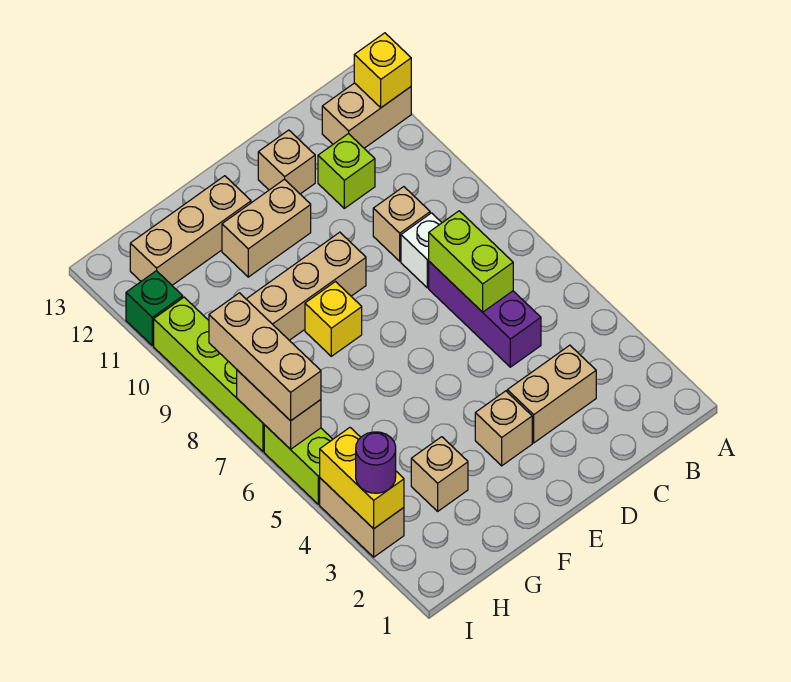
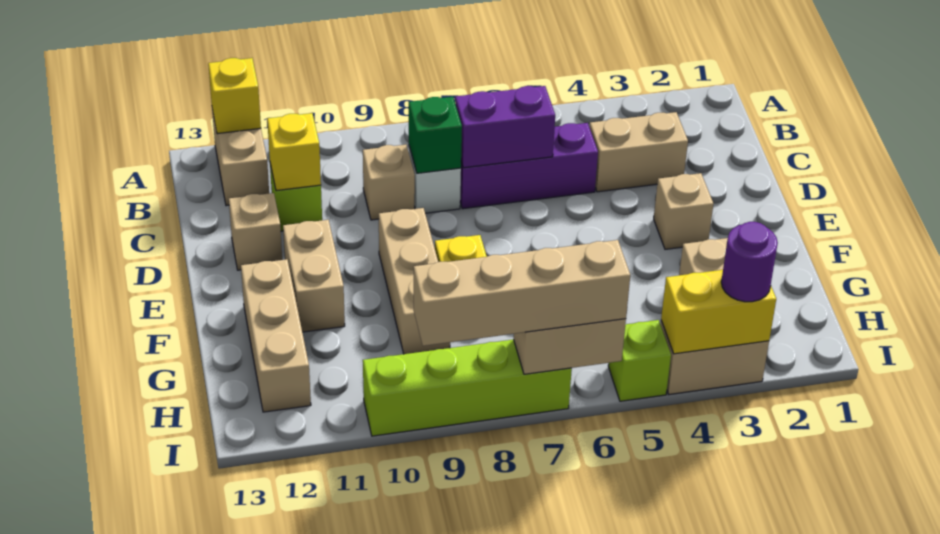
tan brick C3:D3 level 1 -> tan brick C3:C4 level 1
lime brick C6:C7 level 2 -> purple brick C6:C7 level 2
none -> yellow brick C11 level 2
lime brick I5:I6 level 1 -> lime brick I5 level 1
tan brick I6:I8 level 3 -> tan brick I6:I9 level 3
green brick I11 level 1 -> green brick C8 level 2

